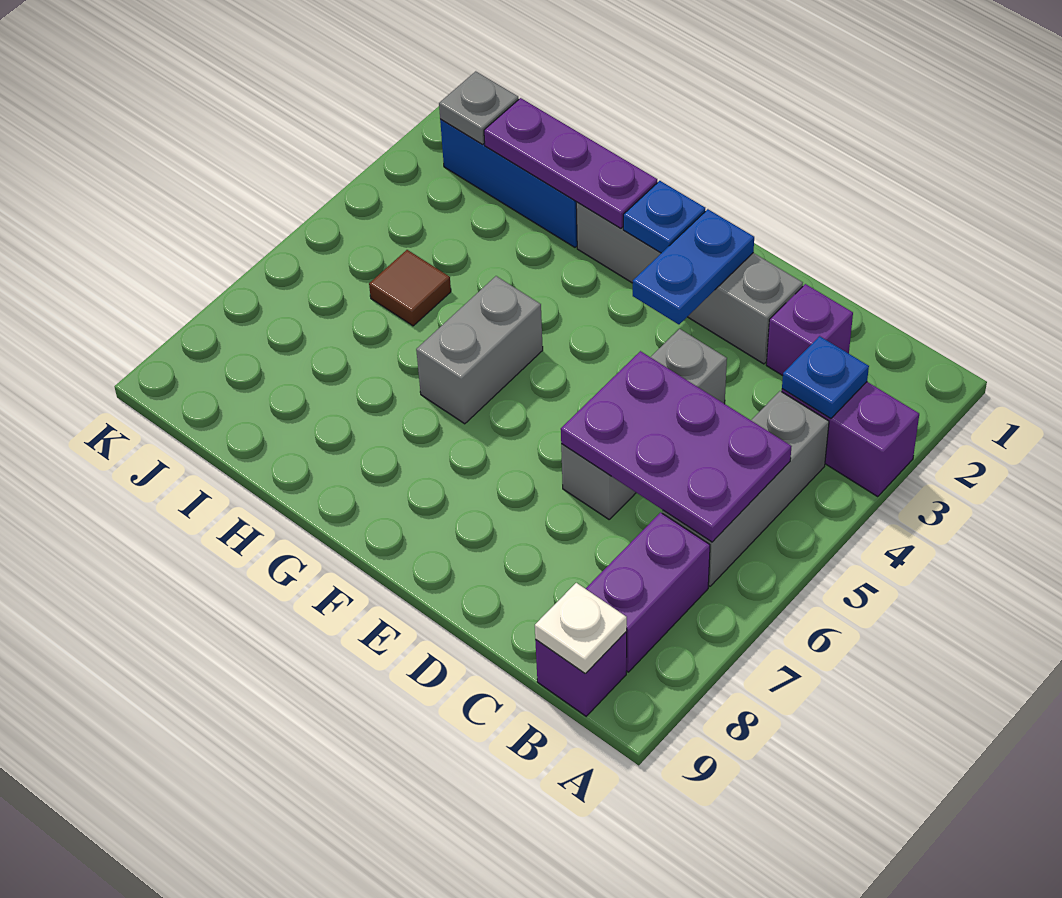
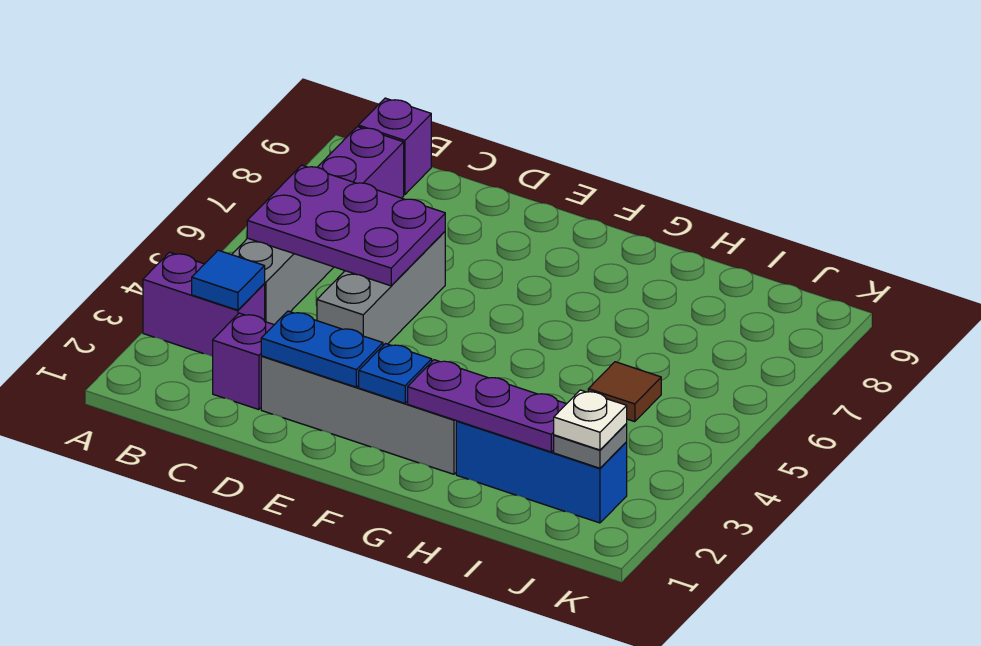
blue plate B3 level 2 -> blue tile B3 level 2
white plate B9 level 2 -> white plate J2 level 3
blue plate E2:E3 level 2 -> blue plate D2:E2 level 2
grey brick G5:G6 level 1 -> none

